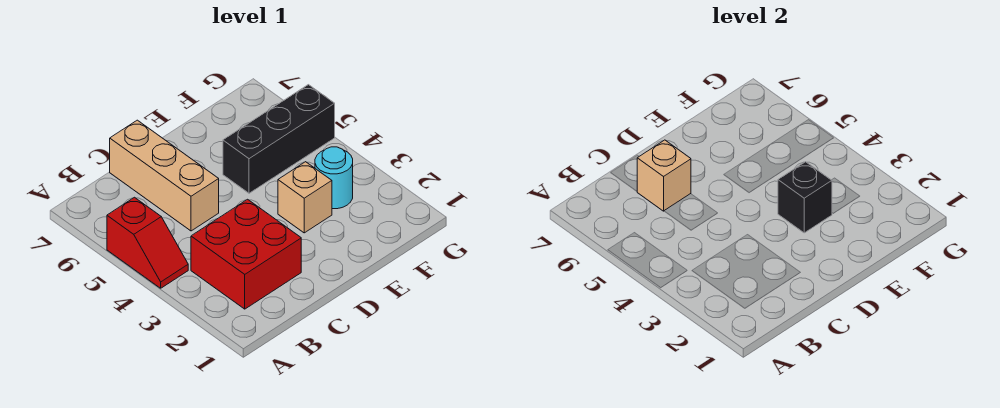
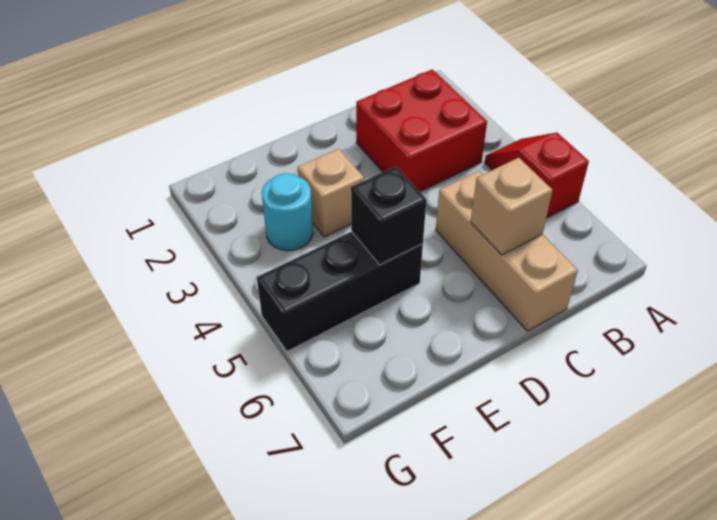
black brick E3 level 2 -> black brick E5 level 2

